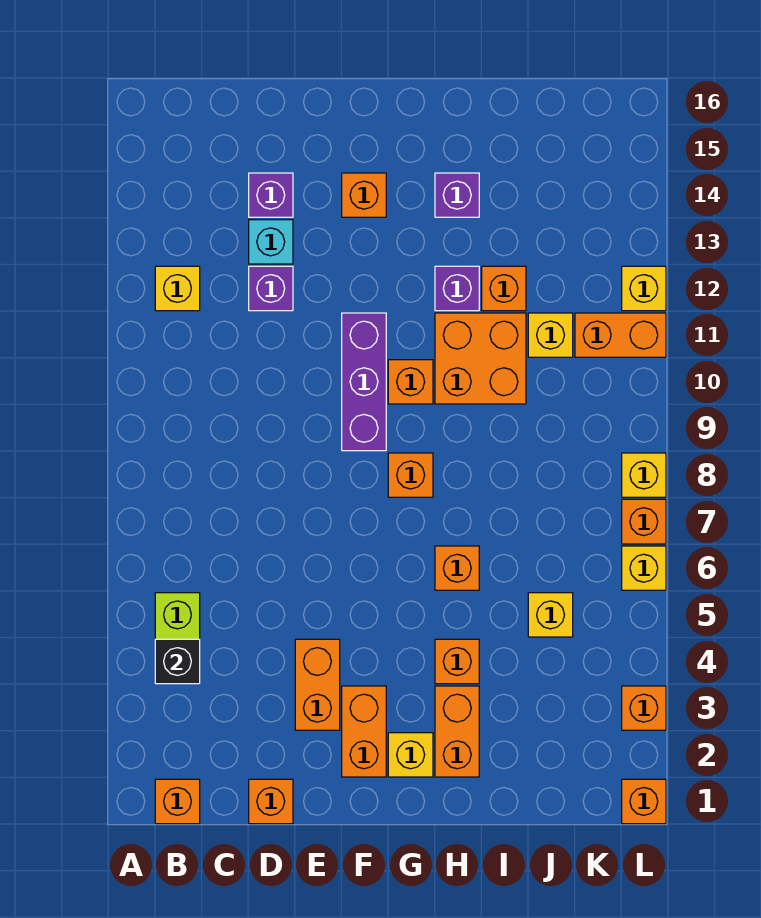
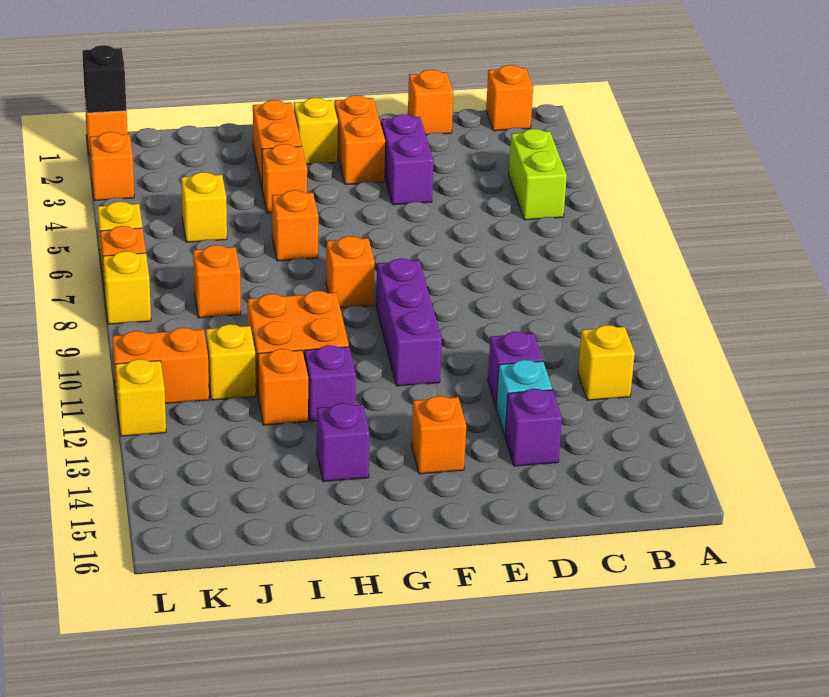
black brick B4 level 2 -> black brick L1 level 2
orange brick E3:E4 level 1 -> purple brick E3:E4 level 1
orange brick G10 level 1 -> orange brick J8 level 1

